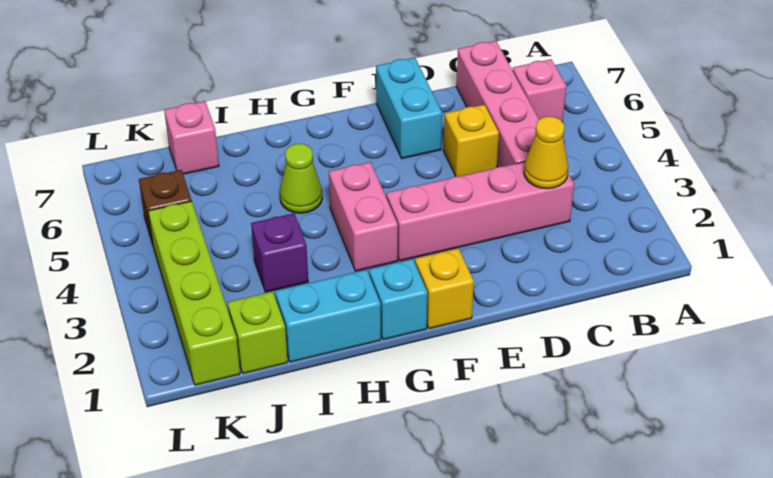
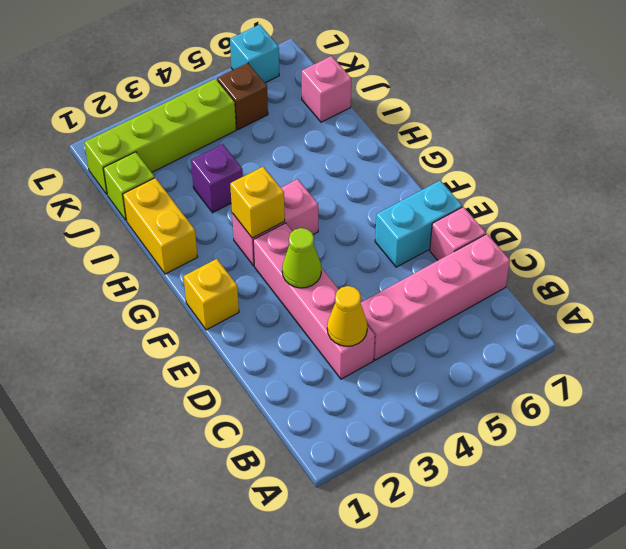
pink brick B6 level 1 -> pink brick D7 level 1
yellow brick D5 level 1 -> yellow brick G3 level 2
cyan brick G1 level 1 -> cyan brick L6 level 1
cyan brick H1:I1 level 1 -> yellow brick H1:I1 level 1
lime cone H5 level 1 -> lime cone E3 level 2

